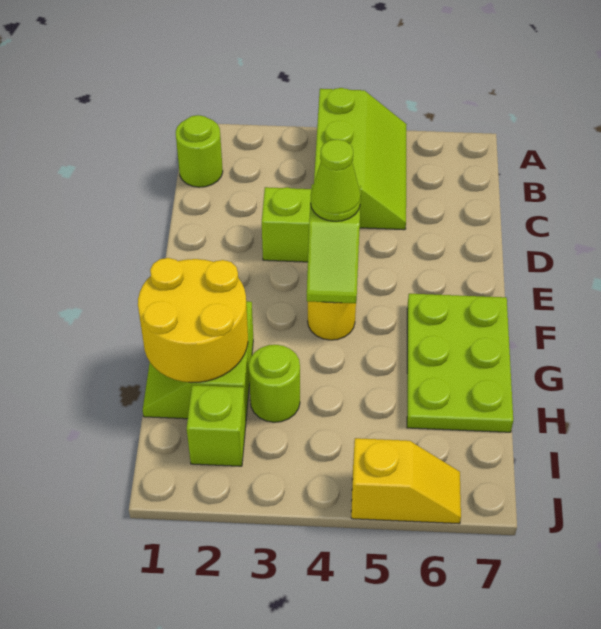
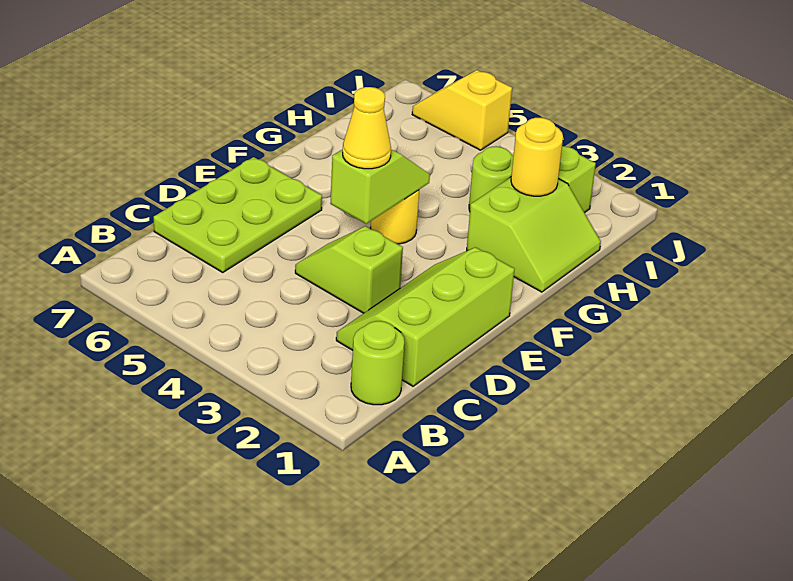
lime slope A4:C5 level 1 top 4 -> lime slope C1:E2 level 1 top 1
lime cone E4 level 3 -> yellow cone E4 level 3
lime plate F6:H7 level 1 -> lime plate C6:E7 level 1
yellow round brick G1:H2 level 2 -> yellow round brick H2 level 2

